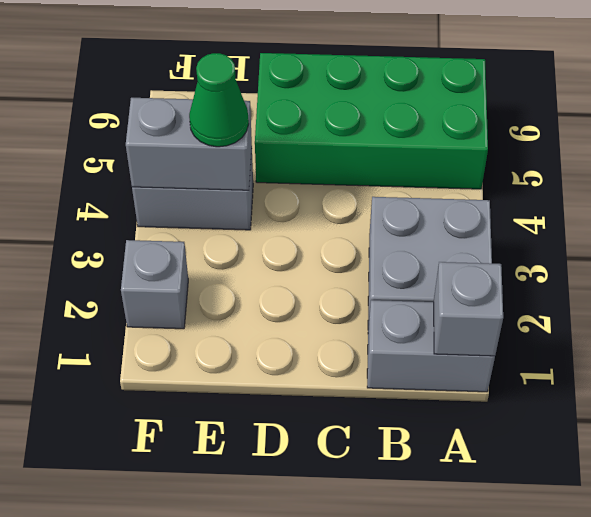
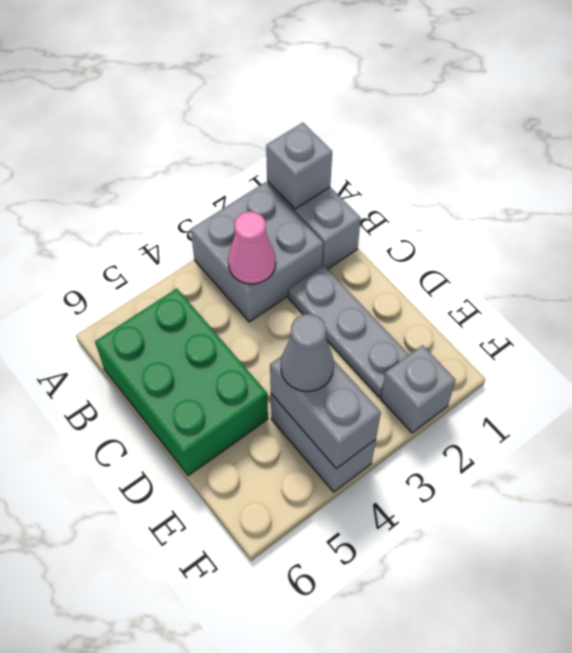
green brick A5:D6 level 1 -> green brick B5:D6 level 1
none -> pink cone B3 level 2
none -> grey plate C2:E2 level 1
green cone E4 level 3 -> grey cone E4 level 3

